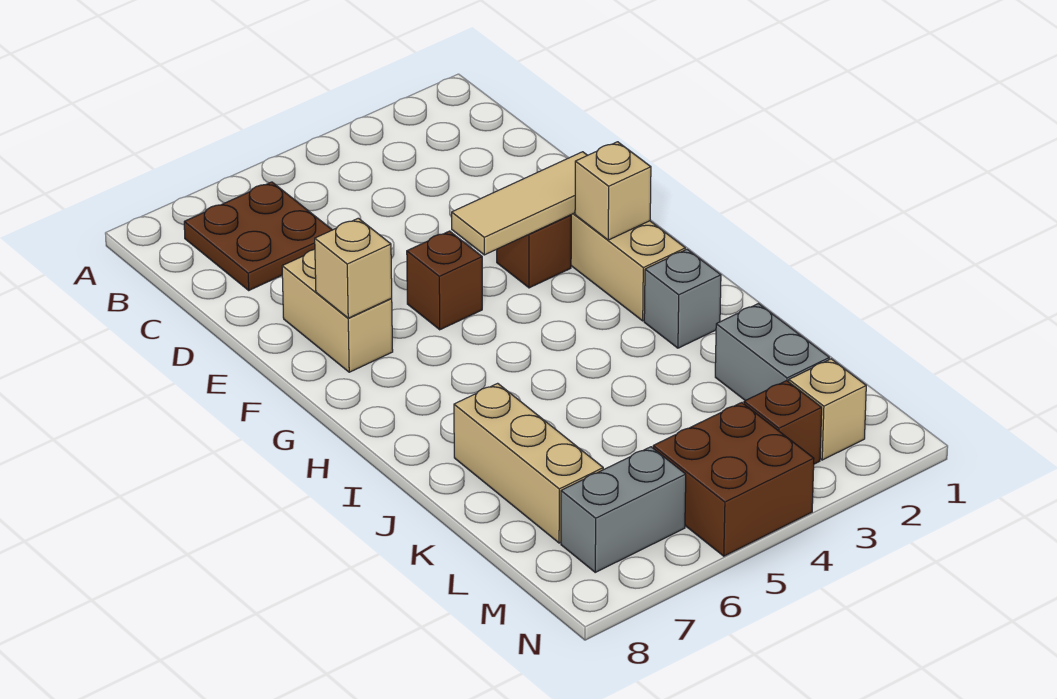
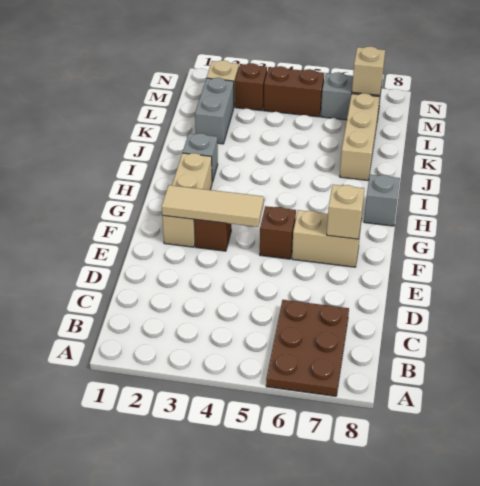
brown plate B6:C7 level 1 -> brown plate A6:C7 level 1
tan brick E7:F7 level 1 -> tan brick F6:F7 level 1
tan brick G2 level 2 -> tan brick M7 level 2
none -> grey brick H8 level 1
brown brick M4:N5 level 1 -> brown brick M4:M5 level 1

